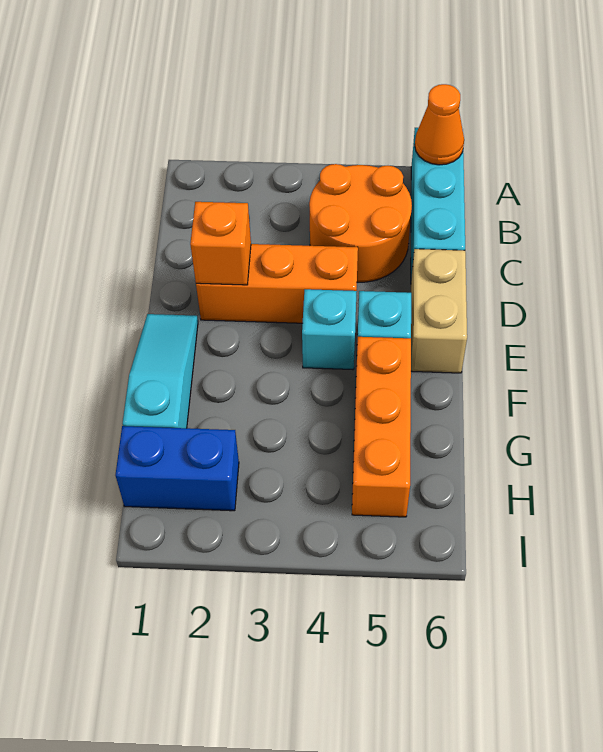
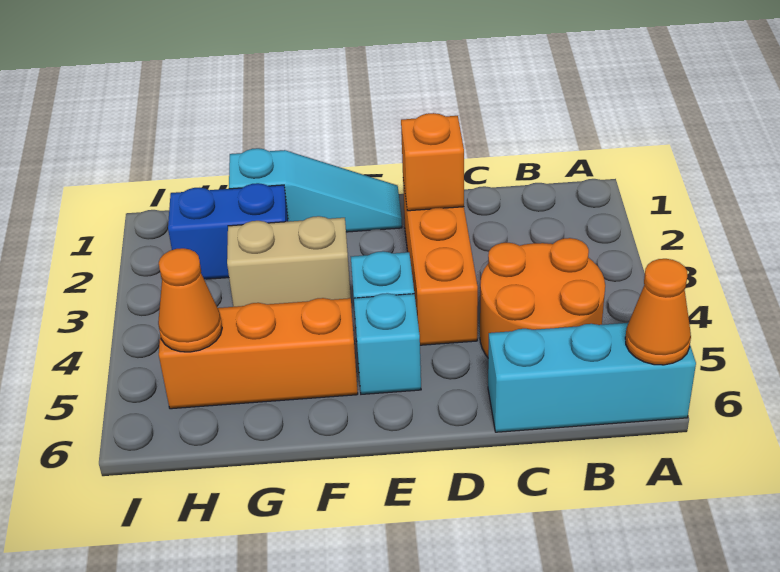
tan brick D6:E6 level 1 -> tan brick F3:G3 level 1
blue brick H1:H2 level 1 -> blue brick G2:H2 level 1
none -> orange cone H5 level 2

